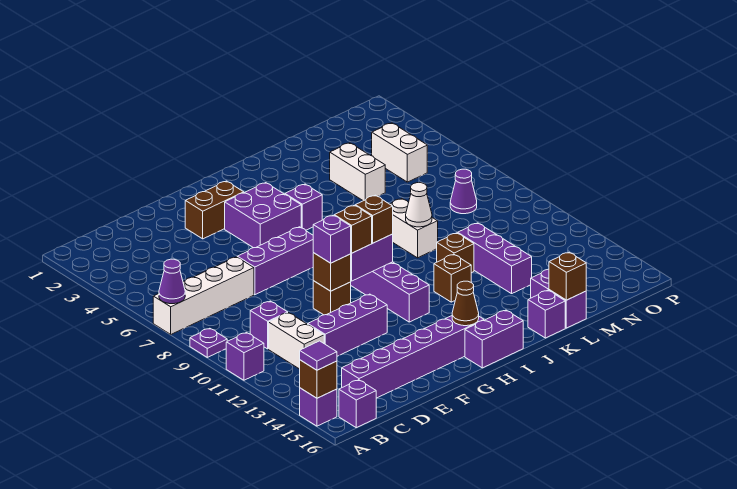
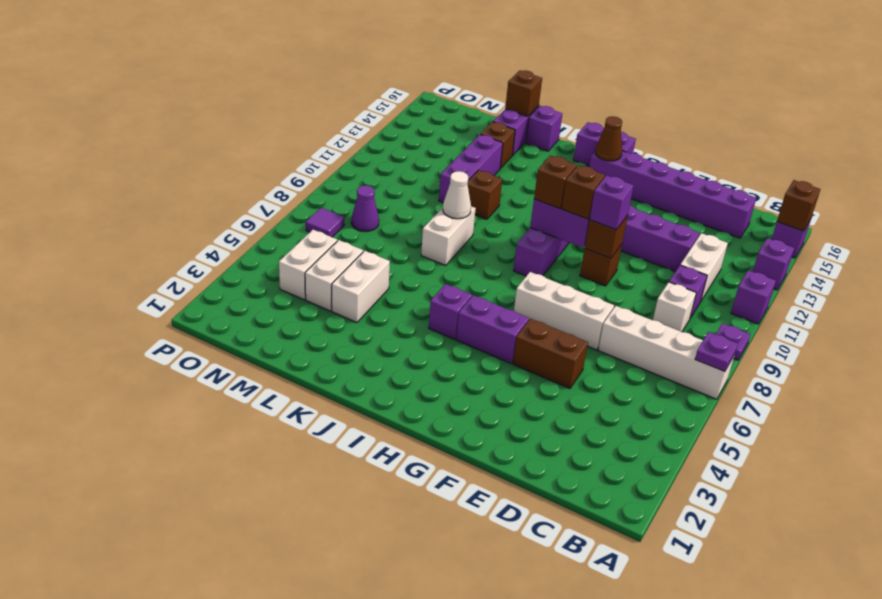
purple cone A7 level 2 -> purple plate A7 level 2
purple tile A15 level 3 -> purple tile O7 level 1
purple brick B16 level 1 -> purple brick A13 level 1
none -> white brick C9 level 1
purple brick E7:G7 level 1 -> white brick E7:G7 level 1
brown brick F3:G3 level 1 -> brown brick E5:F5 level 1
purple brick G4:H5 level 1 -> purple brick G5:H5 level 1
brown brick J12 level 1 -> brown brick L14 level 1
none -> white brick M4:M5 level 1

